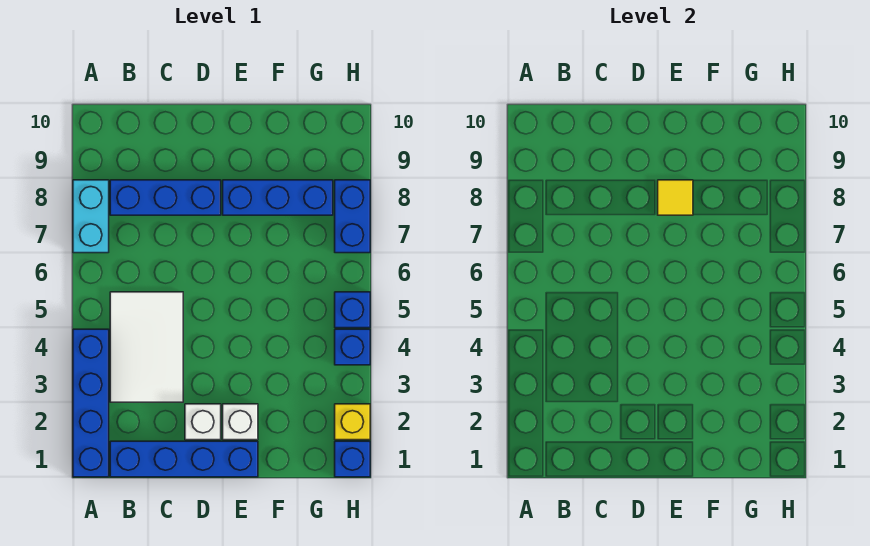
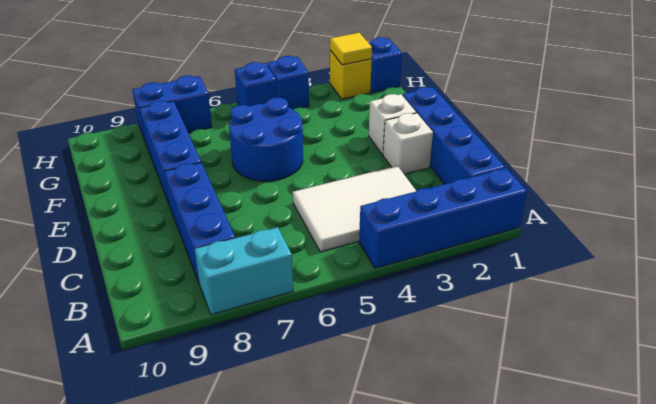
none -> blue round brick E5:F6 level 1
yellow tile E8 level 2 -> yellow tile H2 level 2

